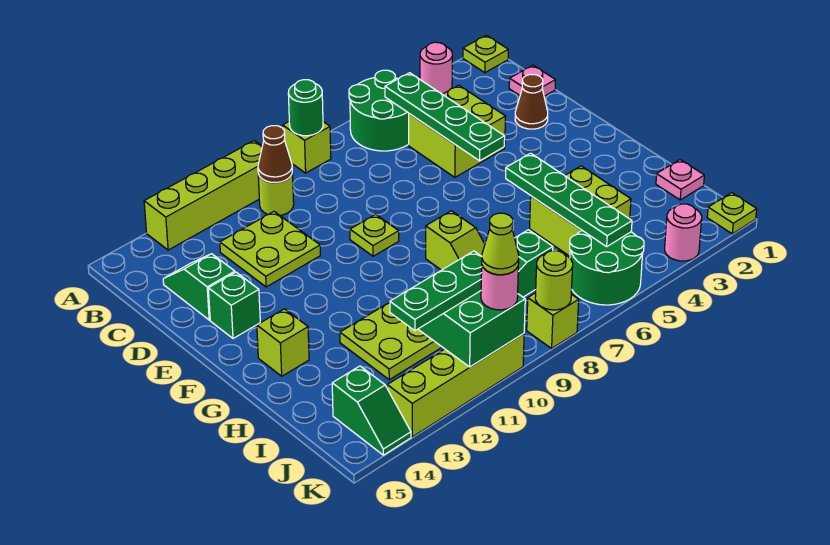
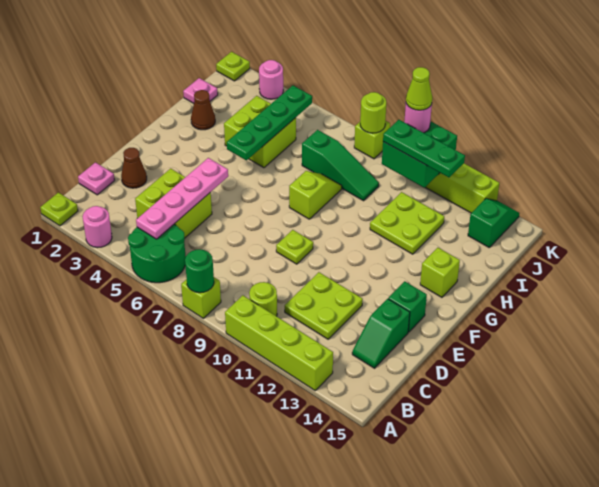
green plate B5:E5 level 2 -> pink plate B5:E5 level 2
brown cone B10 level 2 -> brown cone H2 level 1
green round brick J5:K6 level 1 -> none

